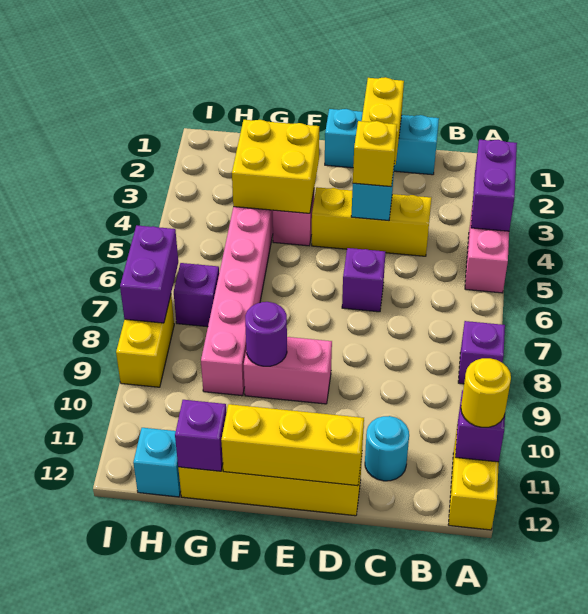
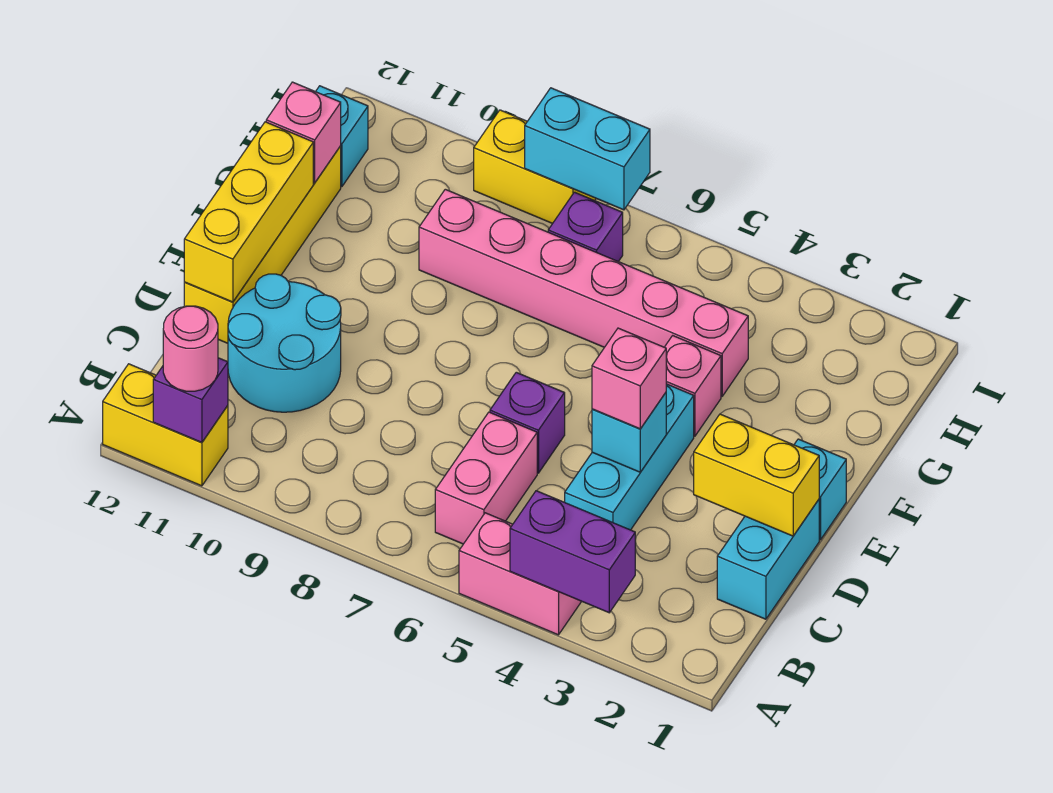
purple brick A8 level 1 -> none
yellow round brick A11 level 3 -> pink round brick A11 level 3
yellow brick C4:E4 level 1 -> cyan brick C4:E4 level 1
cyan round brick C11 level 1 -> cyan round brick C10:D11 level 1
yellow brick D4 level 3 -> pink brick D4 level 3
pink brick E9:F9 level 1 -> pink brick B6:C6 level 1
yellow brick F3:G4 level 2 -> none
purple round brick F9 level 2 -> none
purple brick G12 level 2 -> pink brick G12 level 2
purple brick I7:I8 level 2 -> cyan brick I7:I8 level 2

